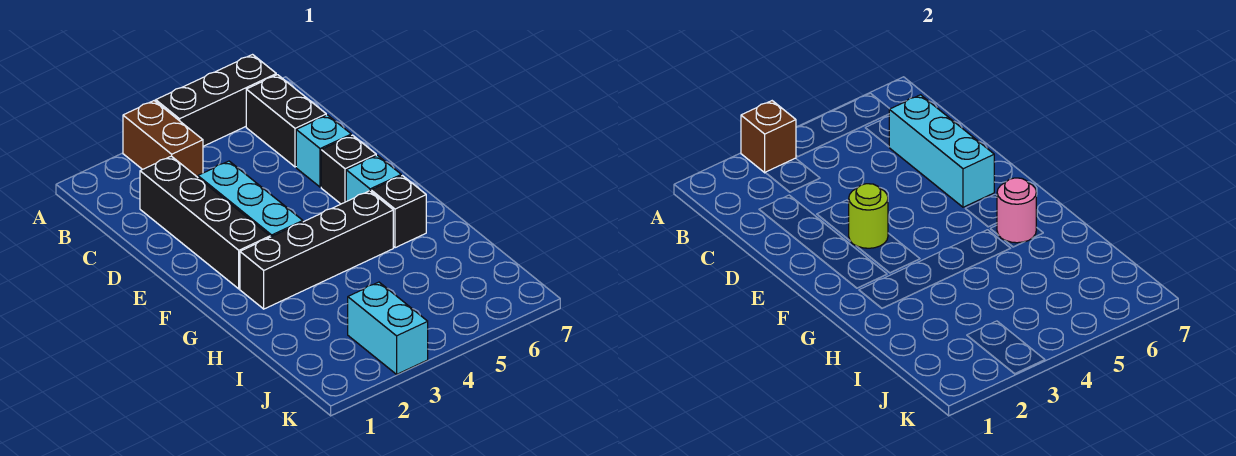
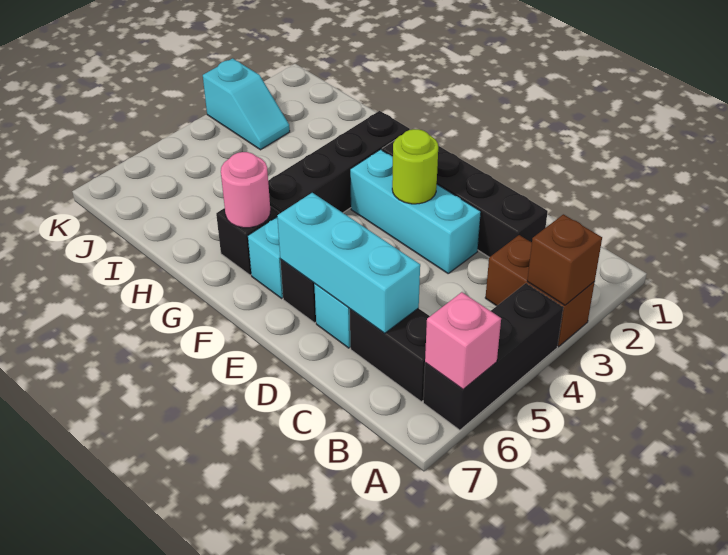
none -> pink brick A6 level 2
cyan brick J3:K3 level 1 -> cyan slope J3:K3 level 1 top K

